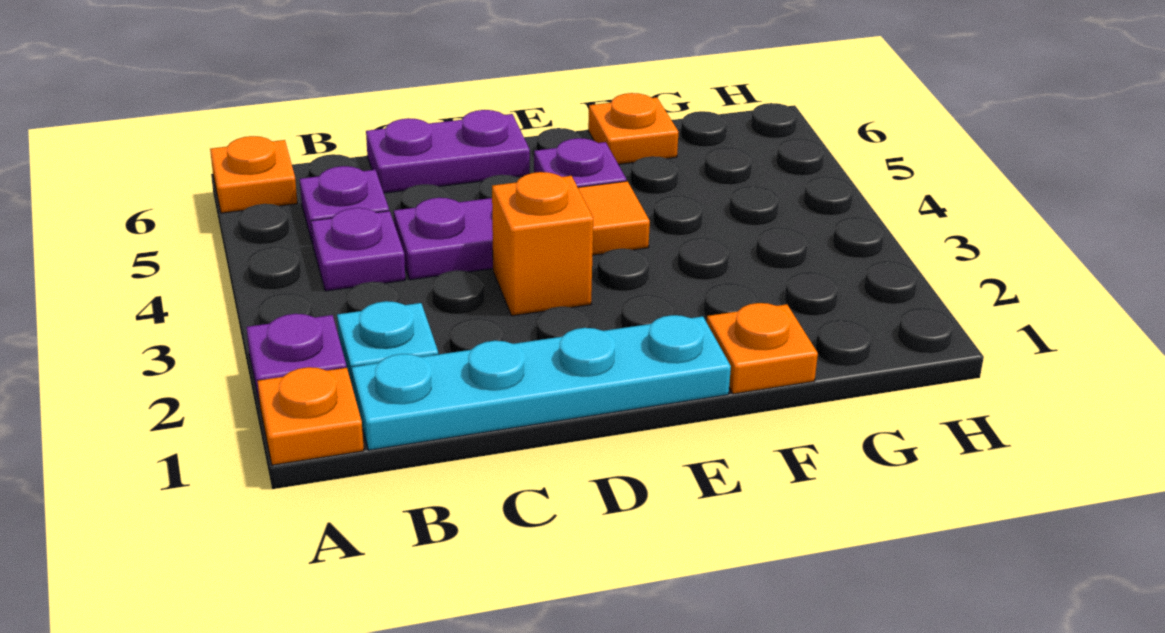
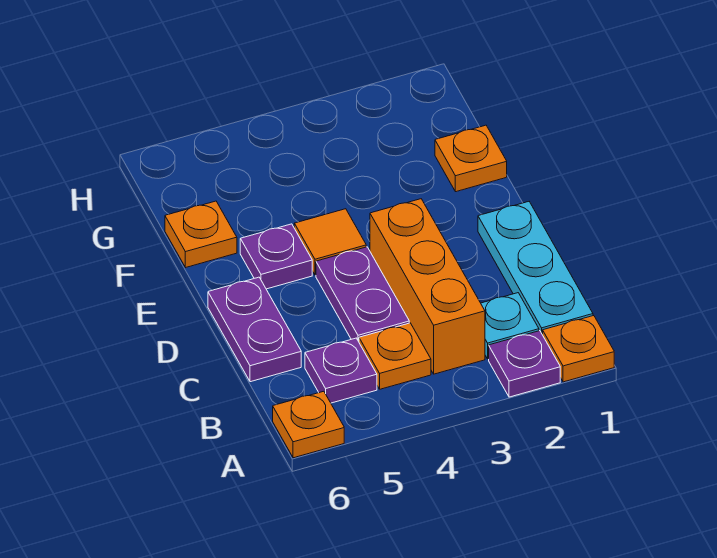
cyan plate B1:E1 level 1 -> cyan plate B1:D1 level 1
purple plate B4 level 1 -> orange plate B4 level 1
orange brick D3 level 1 -> orange brick B3:D3 level 1

